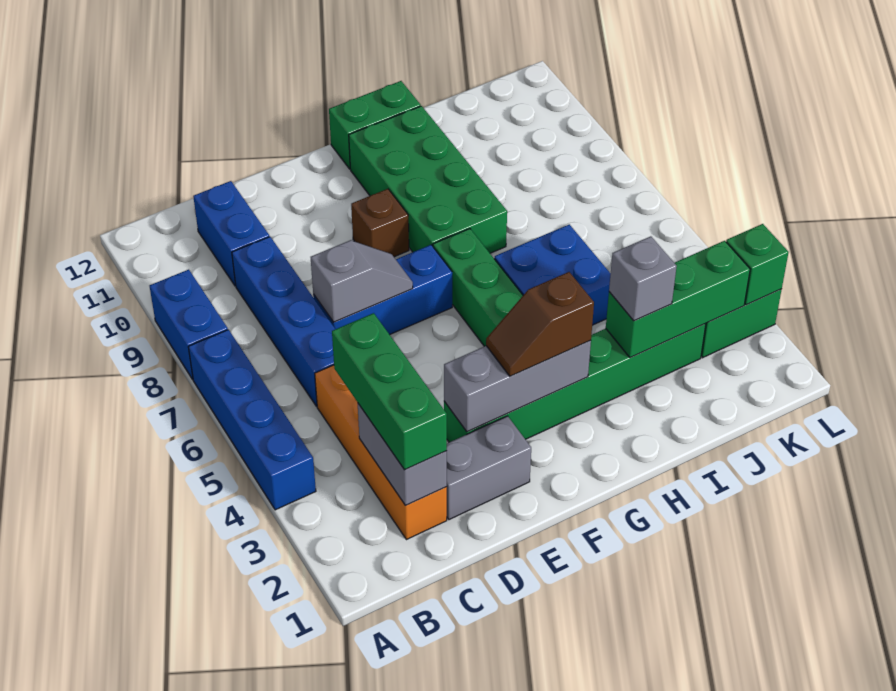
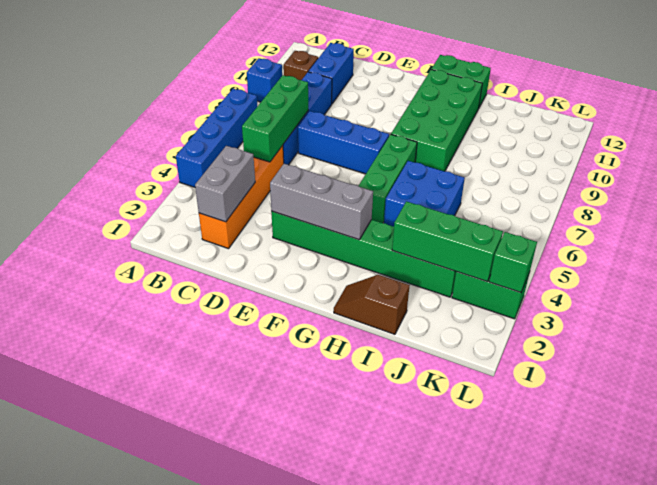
blue brick A8:A9 level 1 -> blue brick A9 level 1
green brick C2:C4 level 3 -> green brick C5:C7 level 2
grey brick D2:E2 level 1 -> none
grey slope D7:E7 level 2 top D -> none
brown slope F3:G3 level 3 top G -> brown slope H1:I1 level 1 top I
brown brick F9 level 1 -> brown brick B10 level 1
grey brick I3 level 3 -> none

